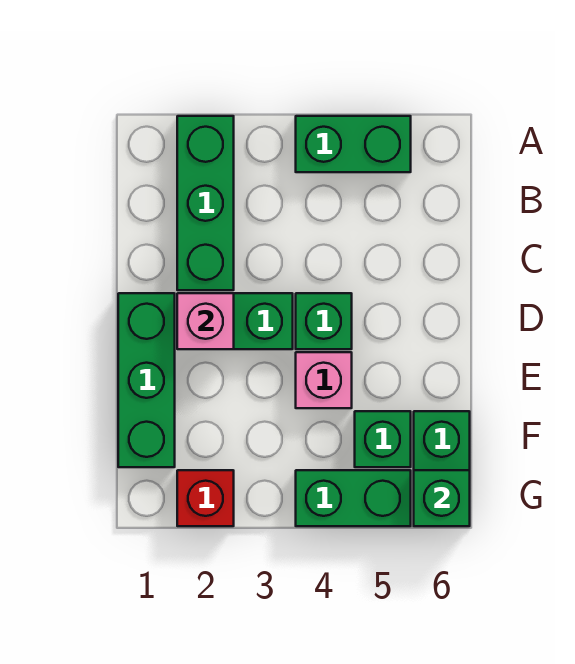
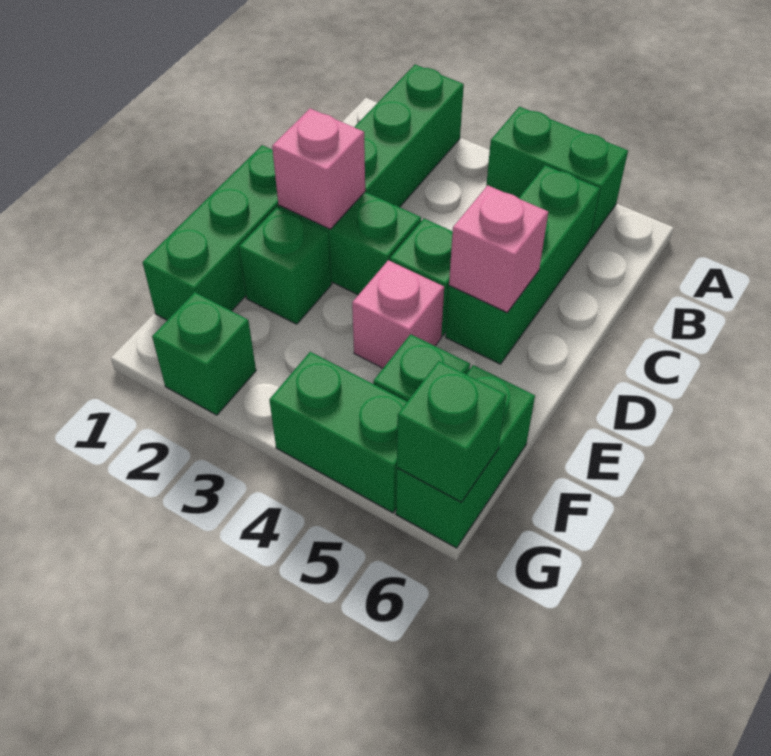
none -> green brick B5:D5 level 1
none -> pink brick D5 level 2
none -> green brick E2 level 1
red brick G2 level 1 -> green brick G2 level 1

